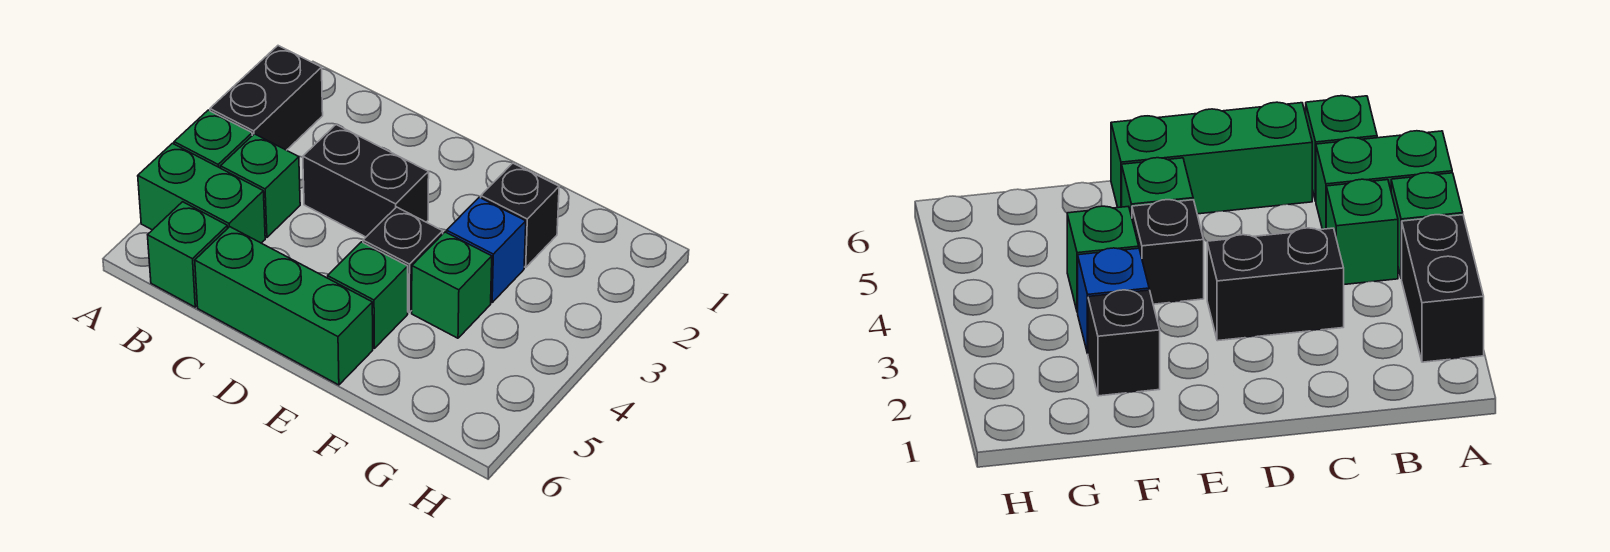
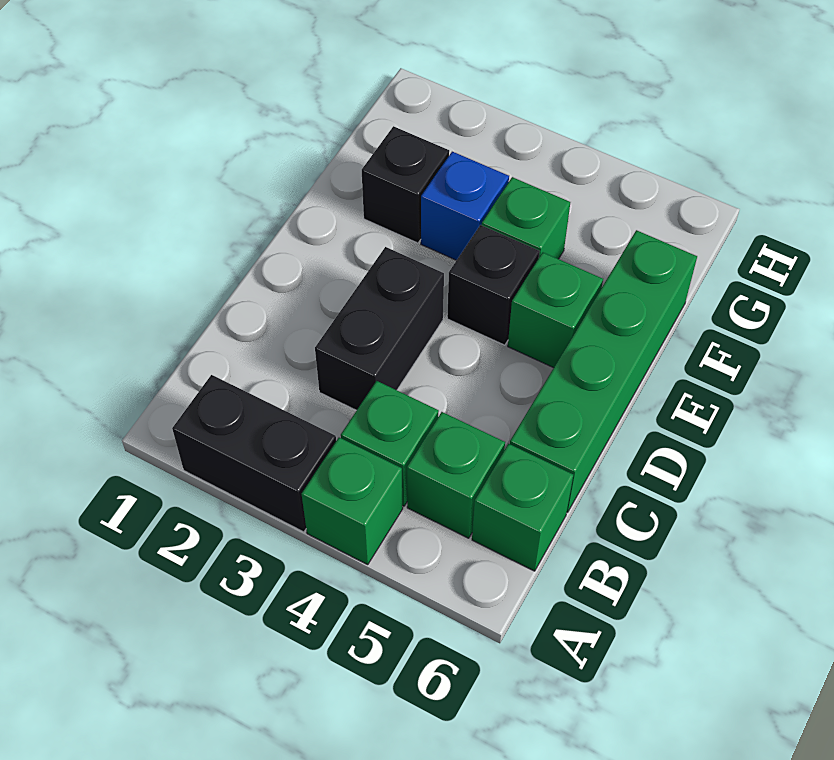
green brick A5:B5 level 1 -> green brick B5 level 1
green brick C6:E6 level 1 -> green brick C6:F6 level 1

